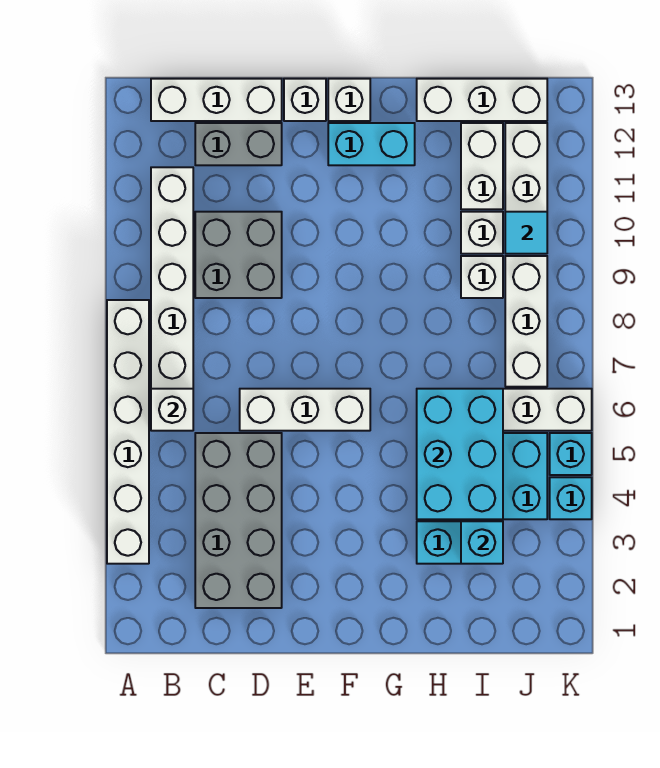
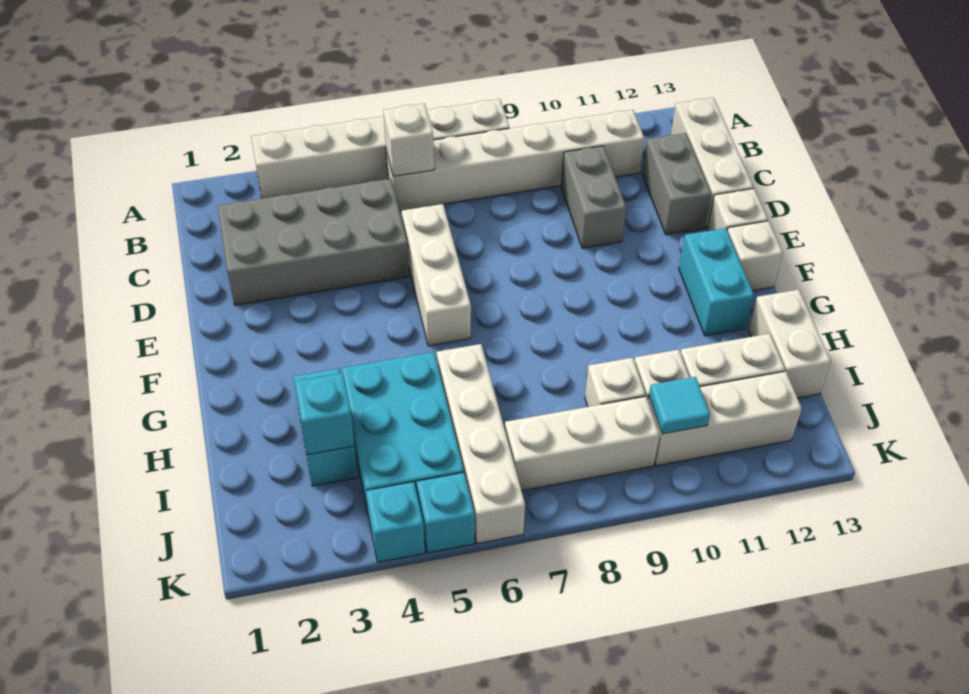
grey brick C9:D10 level 1 -> grey brick C10:D10 level 1
cyan brick H4:I6 level 2 -> none
white brick H13:J13 level 1 -> white brick H13:I13 level 1

